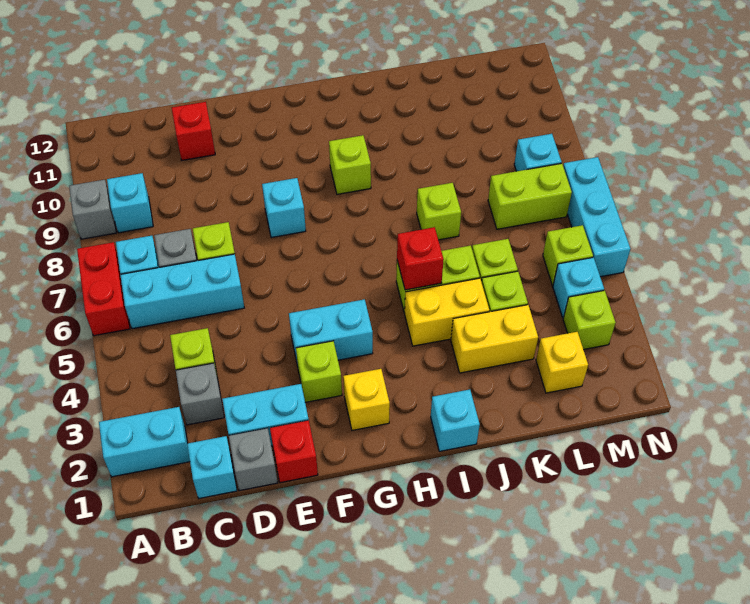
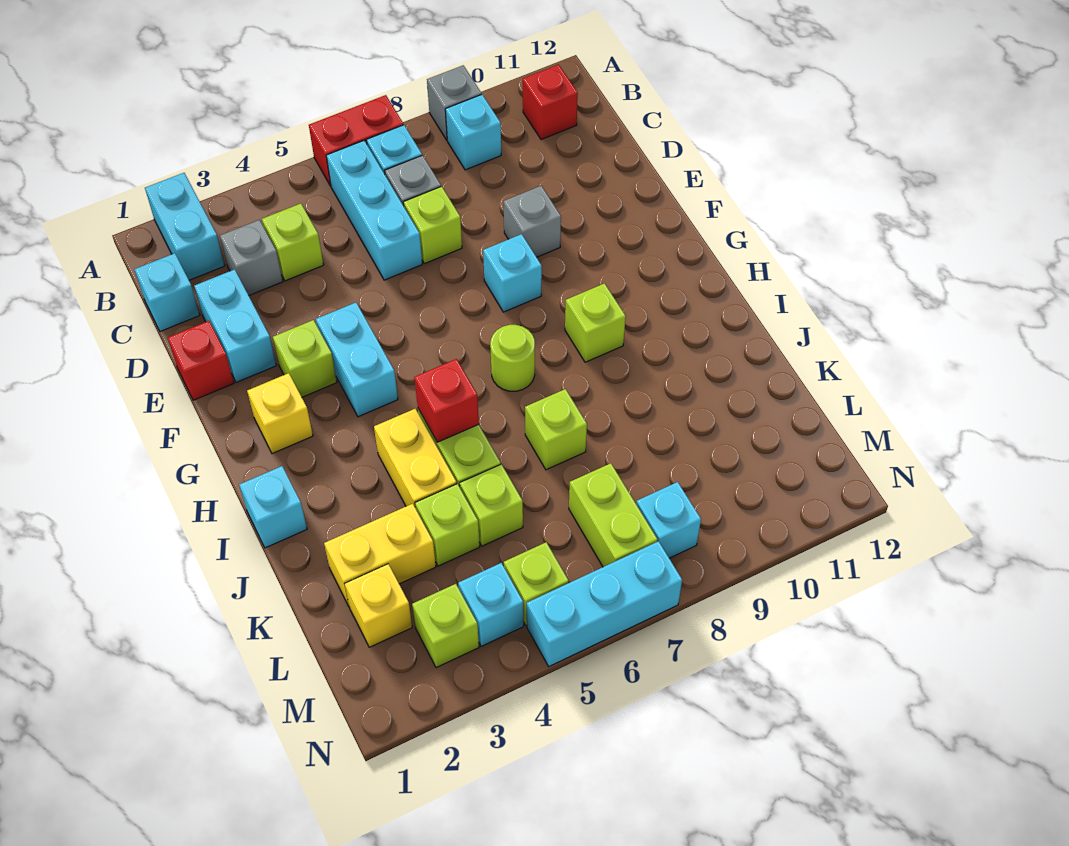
grey brick D1 level 1 -> grey brick E9 level 1
red brick D11 level 1 -> red brick B11 level 1
none -> lime round brick H7 level 1
yellow brick J3:K3 level 1 -> yellow brick K2:K3 level 1

